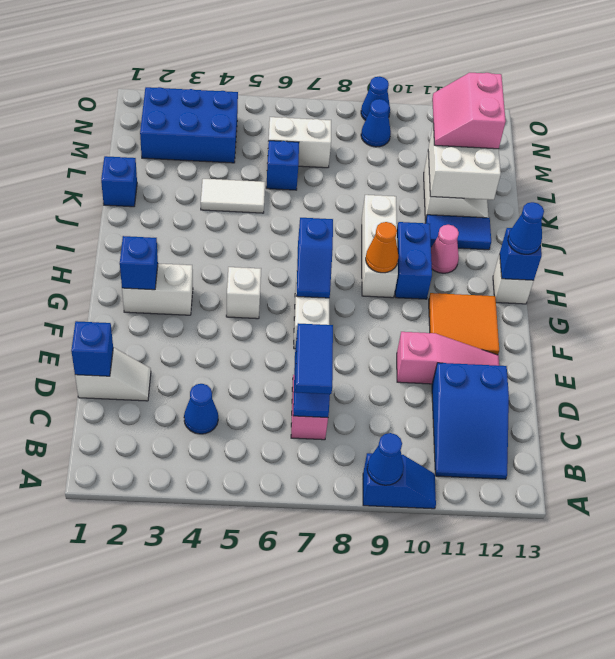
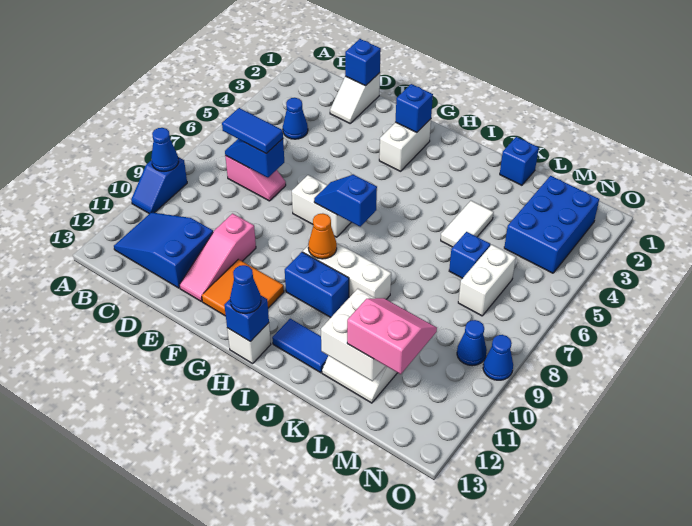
white brick G5 level 1 -> none
pink cone I11 level 1 -> none
blue tile J11:J12 level 1 -> blue tile I12:J12 level 1

